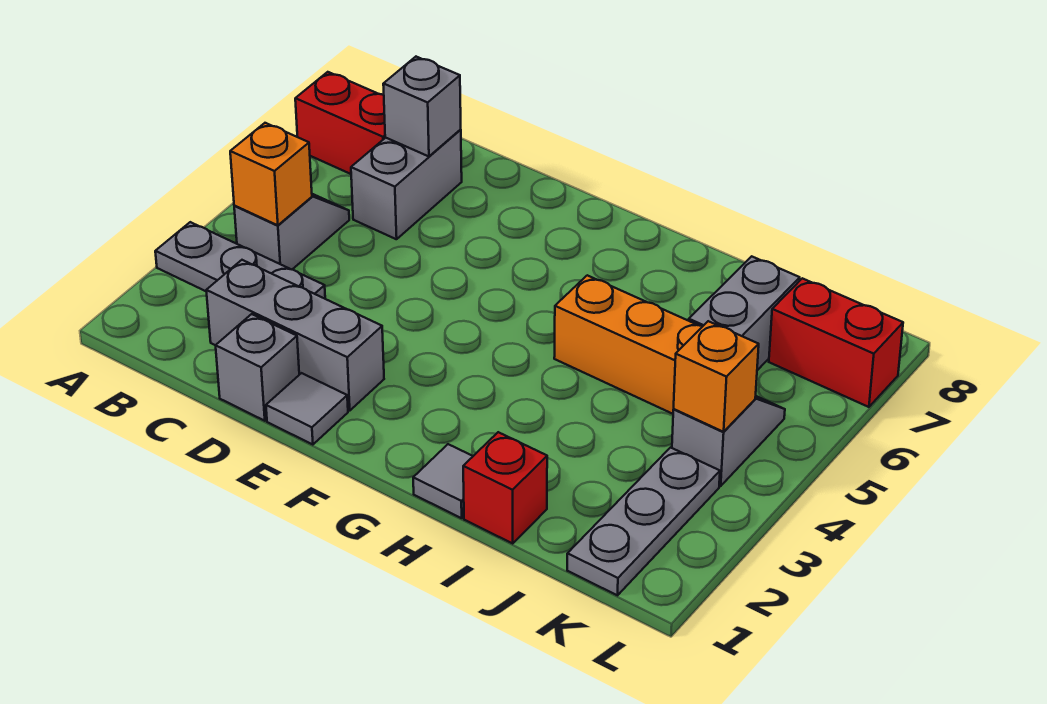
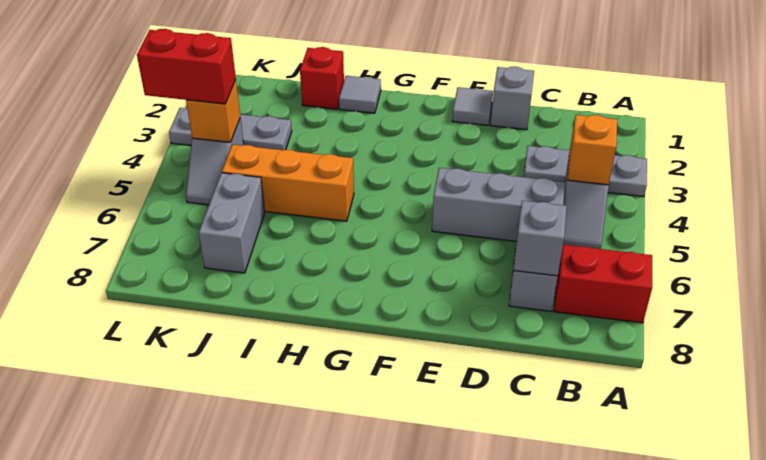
grey brick C2:E2 level 1 -> grey brick C5:E5 level 1
grey plate K1:K3 level 1 -> grey plate J3:L3 level 1
red brick K7:L7 level 1 -> red brick K4:L4 level 3

